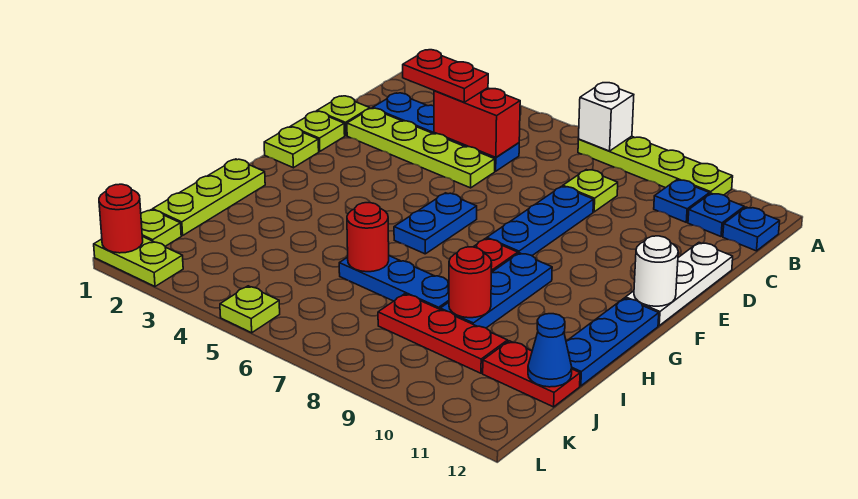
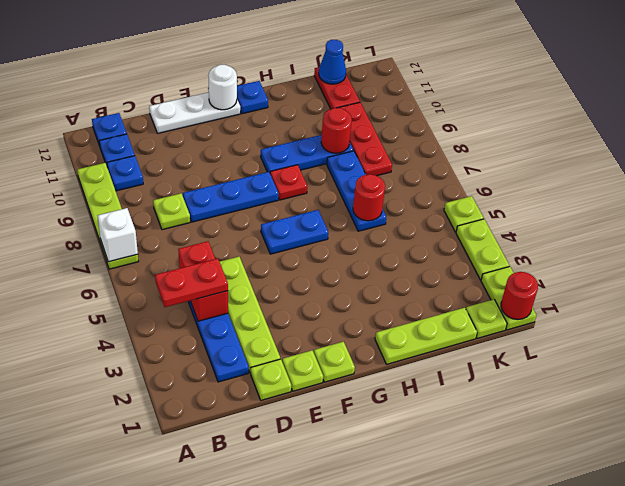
red plate C3:C4 level 3 -> red plate B4:C4 level 3
blue plate G12:I12 level 1 -> blue plate G12 level 1
none -> lime plate L3:L4 level 1

